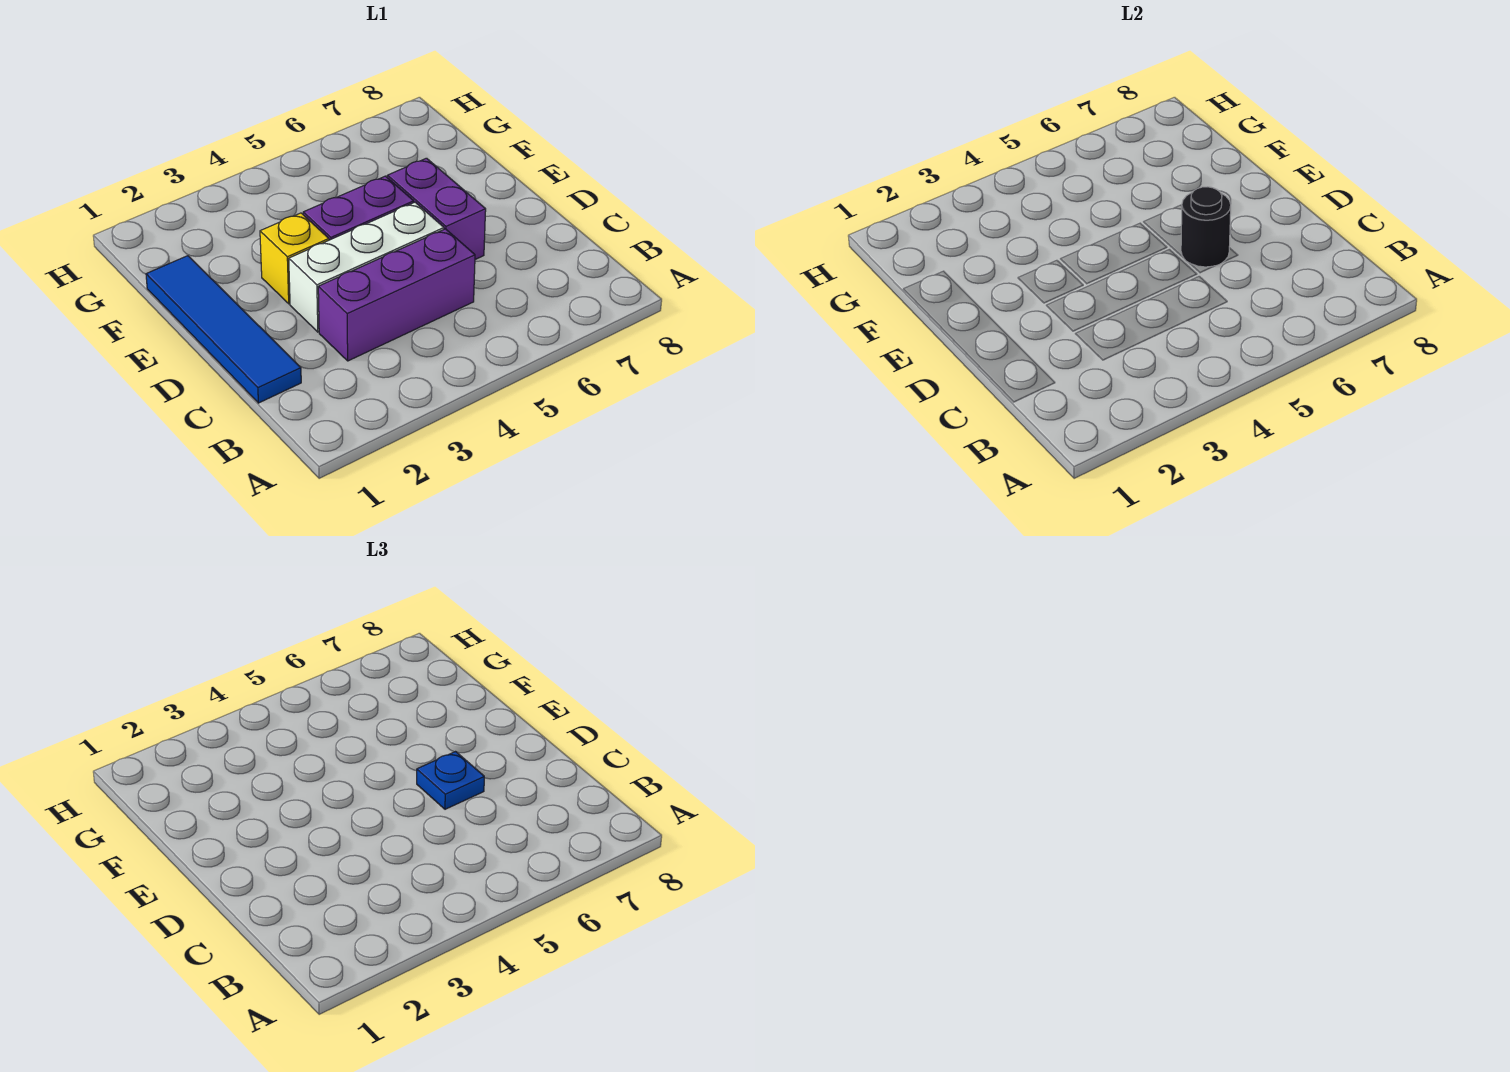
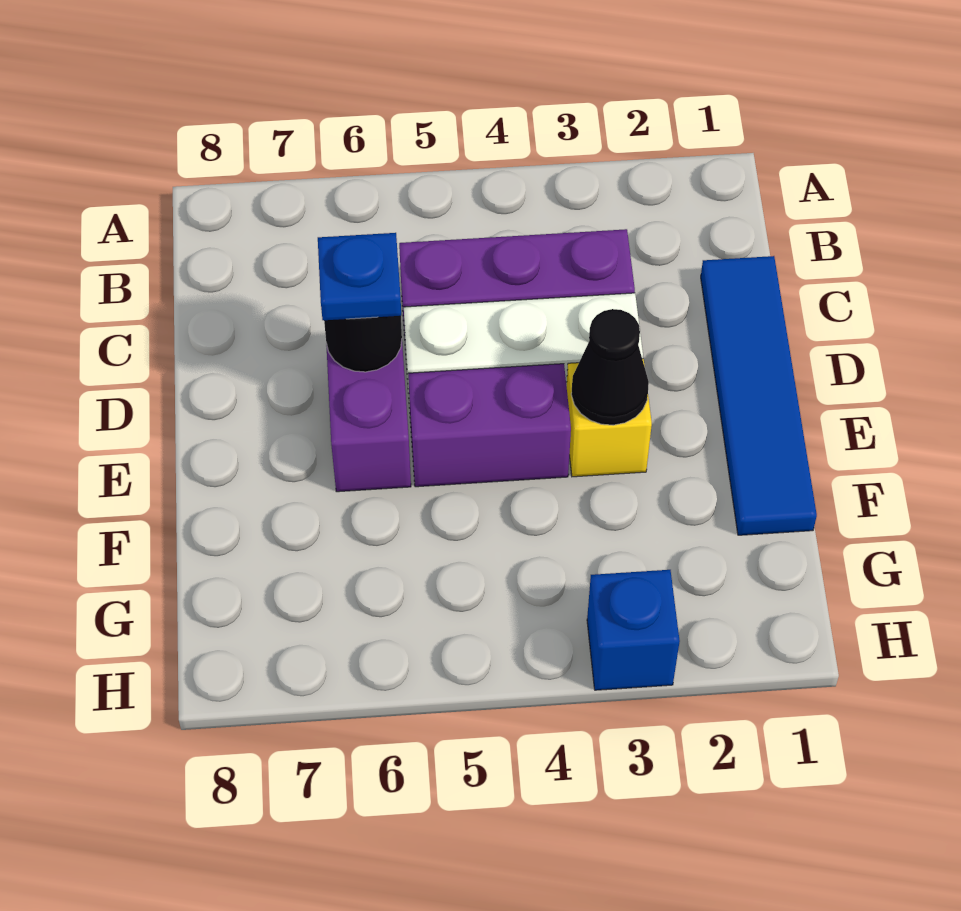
none -> black cone E3 level 2
none -> blue brick H3 level 1

